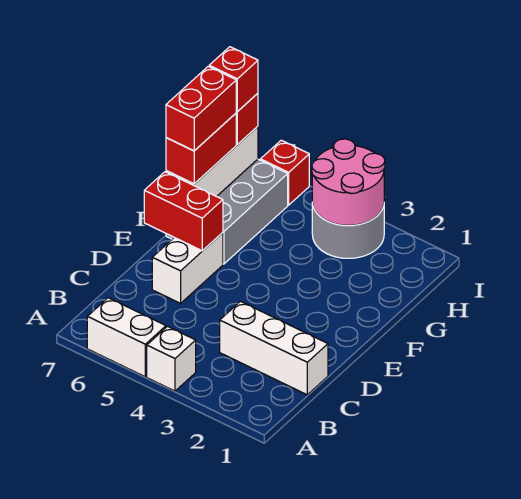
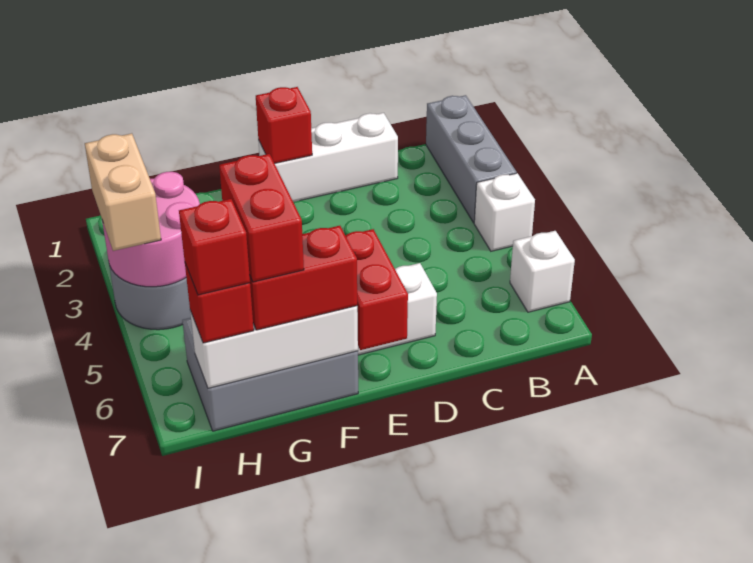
none -> grey brick A1:A3 level 1
white brick A5:A6 level 1 -> white brick A6 level 1
white brick C1:C3 level 1 -> white brick C1:E1 level 1
red brick F7:G7 level 4 -> red brick G6:G7 level 4
none -> tan brick I3:I4 level 3
red brick I6 level 1 -> red brick E1 level 2

